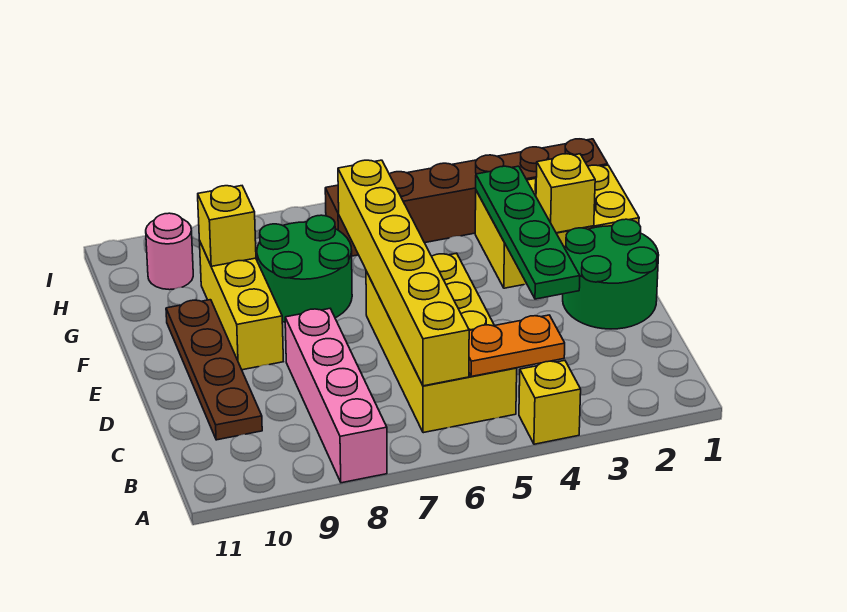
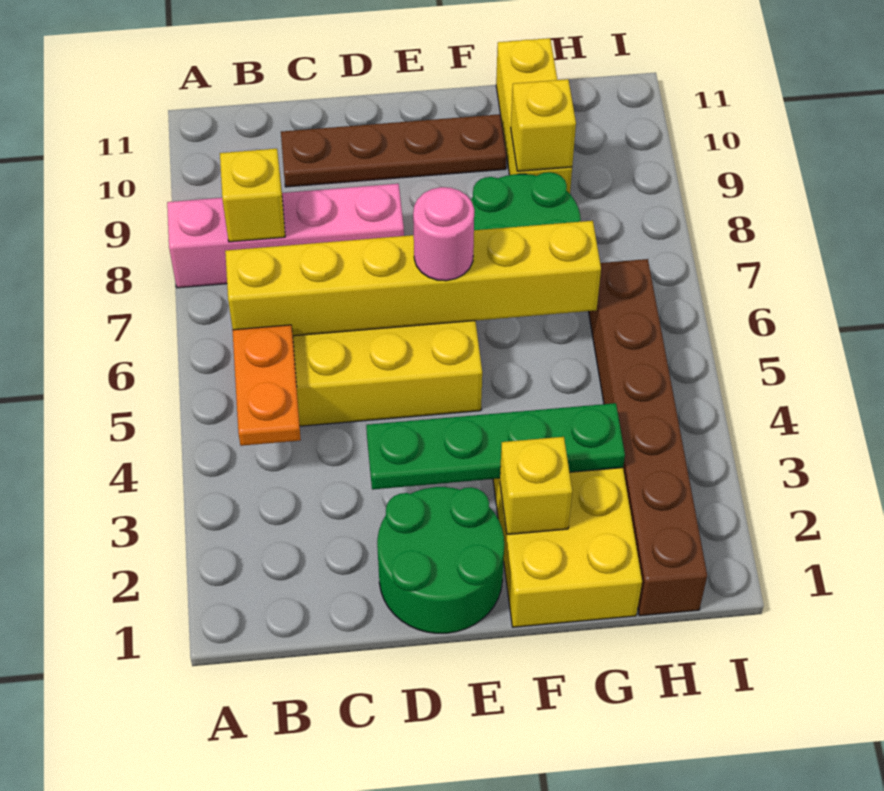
yellow brick A4 level 1 -> yellow brick B8 level 2
yellow brick E9:G9 level 1 -> yellow brick G9:G11 level 1
pink round brick H10 level 1 -> pink round brick E6 level 3

